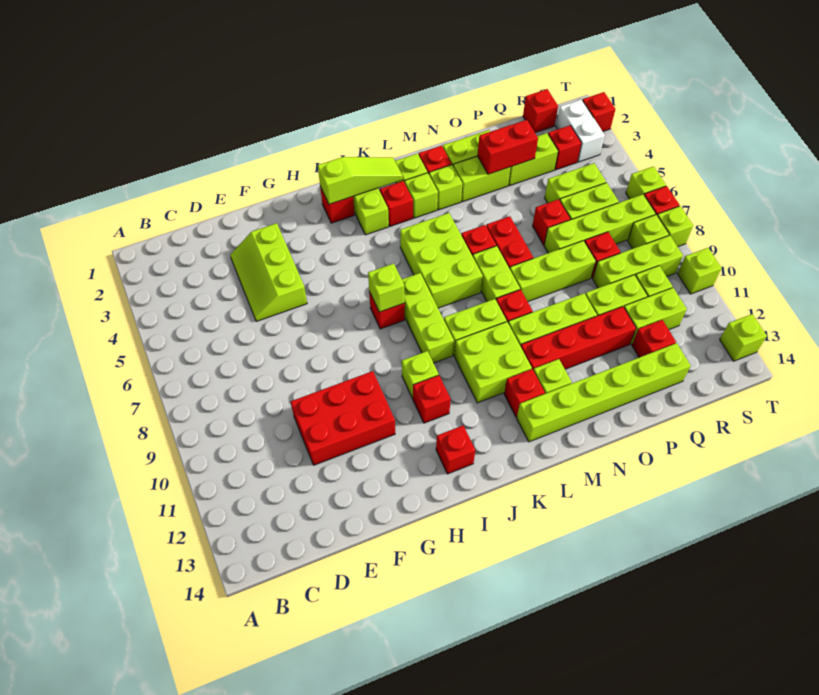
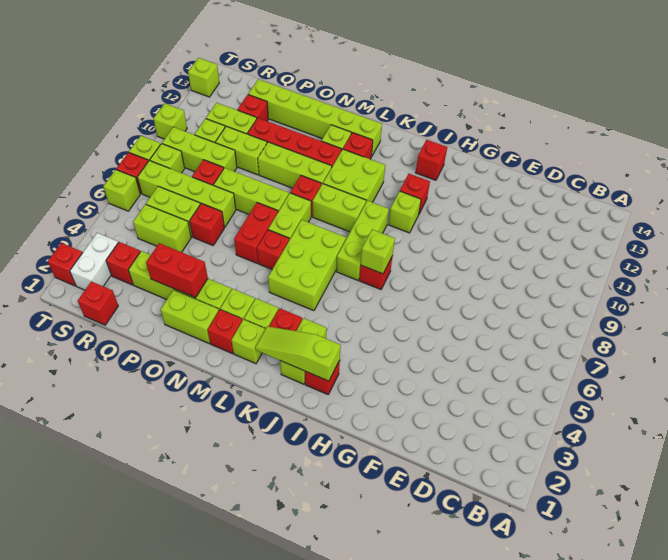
lime slope E3:F5 level 1 top F -> none
red brick E10:G11 level 1 -> none

